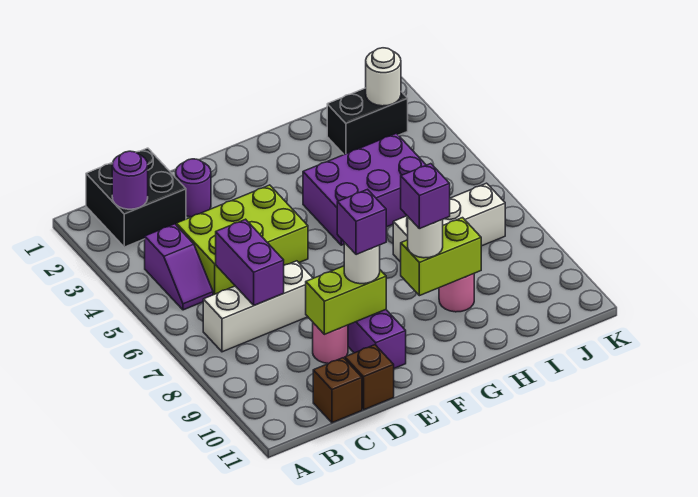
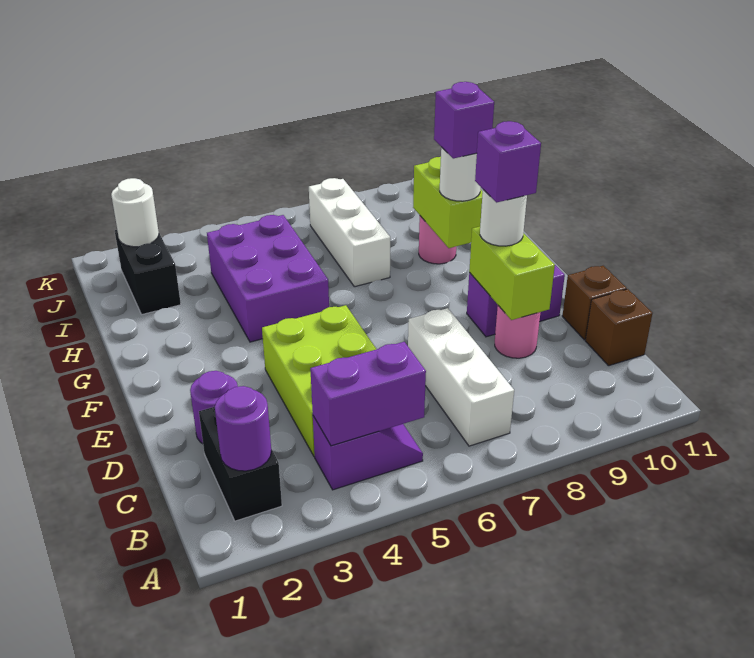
black brick B1:C2 level 1 -> black brick B2:C2 level 1
purple brick C6:C7 level 2 -> purple brick B4:B5 level 2

